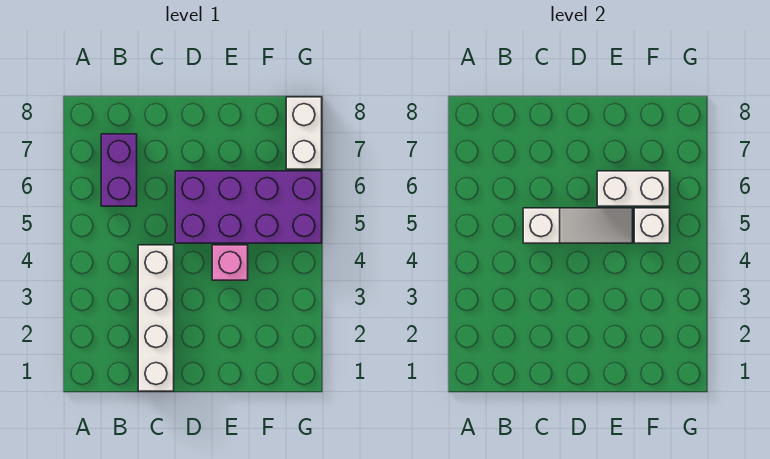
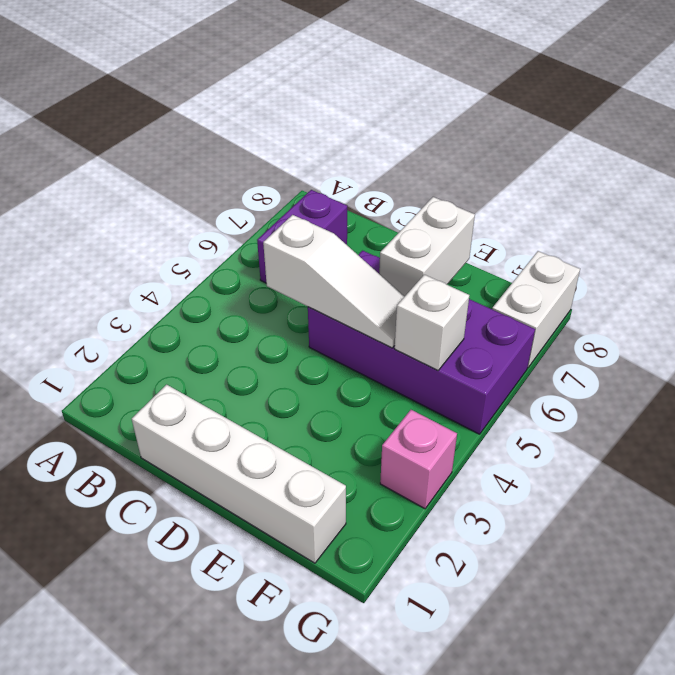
white brick C1:C4 level 1 -> white brick C1:F1 level 1
pink brick E4 level 1 -> pink brick G3 level 1
white brick E6:F6 level 2 -> white brick E6:E7 level 2

